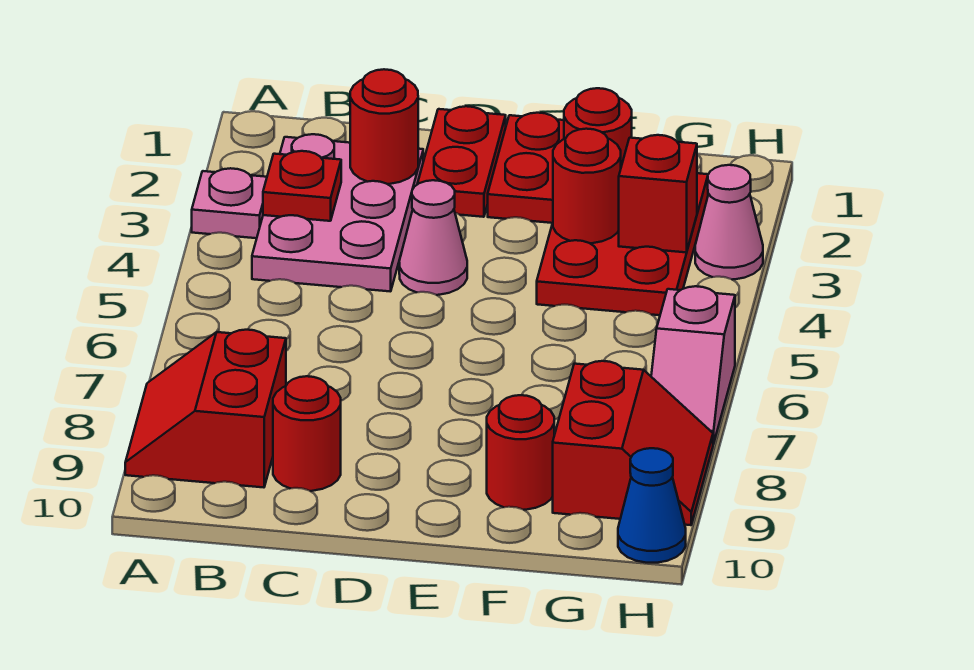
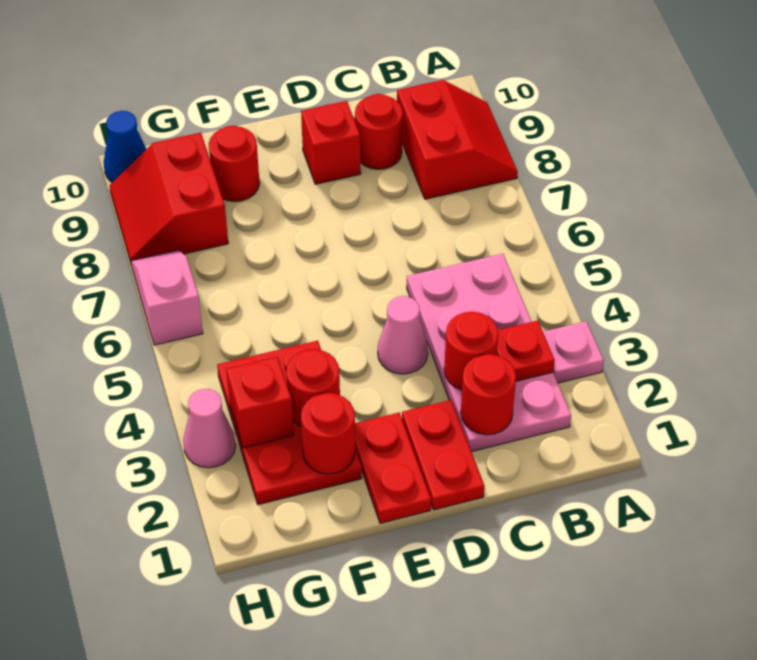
pink plate B2:C4 level 1 -> pink plate B2:C5 level 1
none -> red round brick C3 level 2
none -> red brick D9 level 1

